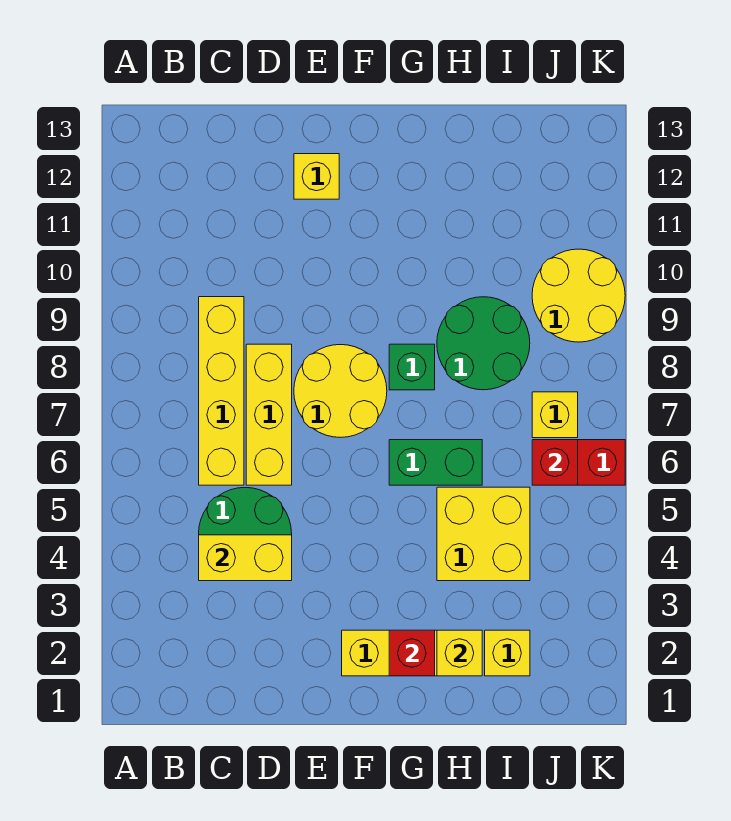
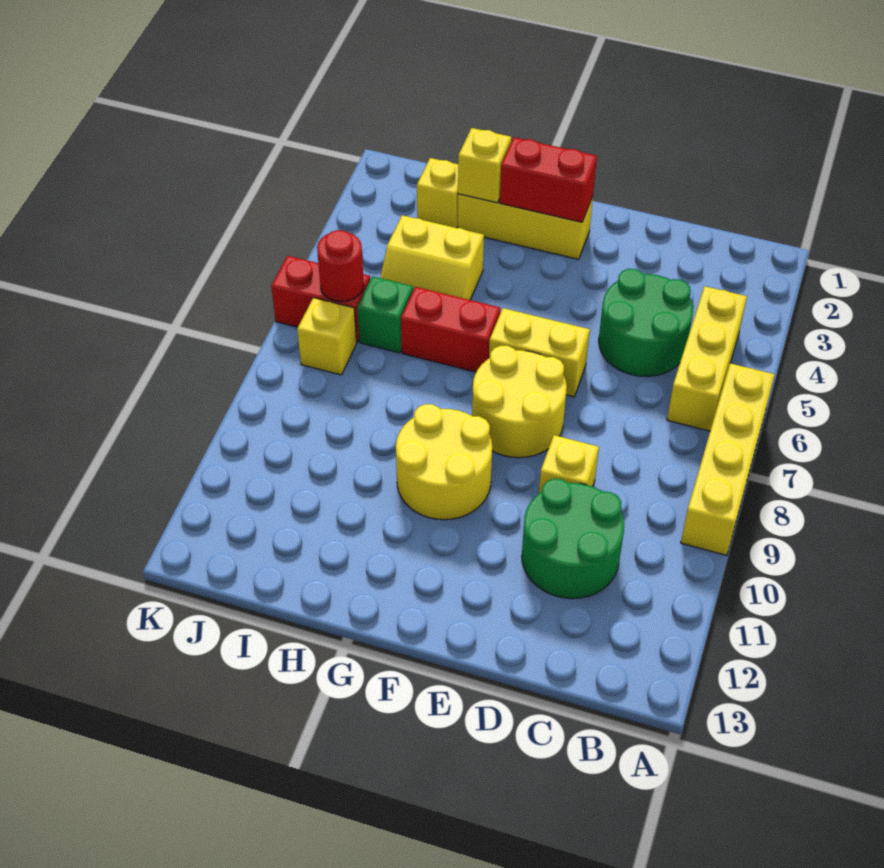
yellow brick C4:D4 level 2 -> yellow brick E6:F6 level 1
yellow brick C6:C9 level 1 -> yellow brick A6:A9 level 1
yellow brick D6:D8 level 1 -> yellow brick B4:B6 level 1
yellow brick E12 level 1 -> yellow brick D9 level 1
red brick G2 level 2 -> red brick F2:G2 level 2
green brick G6:H6 level 1 -> red brick G6:H6 level 1
green brick G8 level 1 -> green brick I6 level 1
yellow brick H4:I5 level 1 -> yellow slope H4:I5 level 1 top 4
green round brick H8:I9 level 1 -> green round brick C10:D11 level 1
red brick J6 level 2 -> red round brick J6 level 2
yellow round brick J9:K10 level 1 -> yellow round brick F9:G10 level 1

